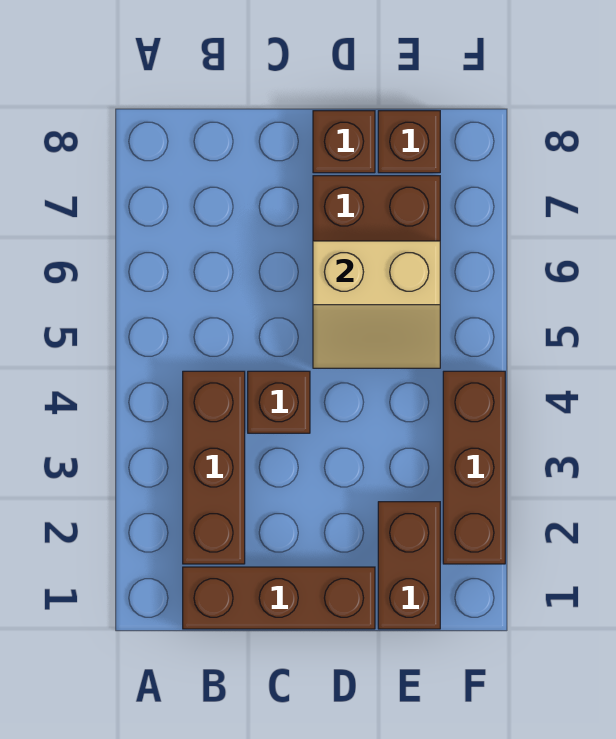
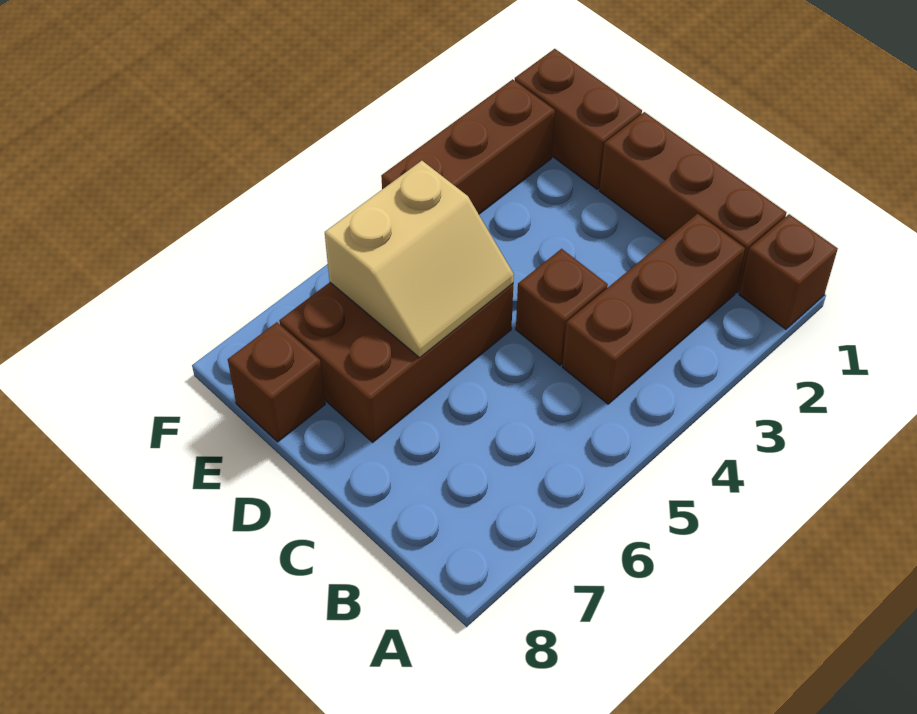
tan slope D5:E6 level 2 top 6 -> tan slope D5:E6 level 2 top E
brown brick D8 level 1 -> brown brick A1 level 1
brown brick E1:E2 level 1 -> brown brick E1:F1 level 1

